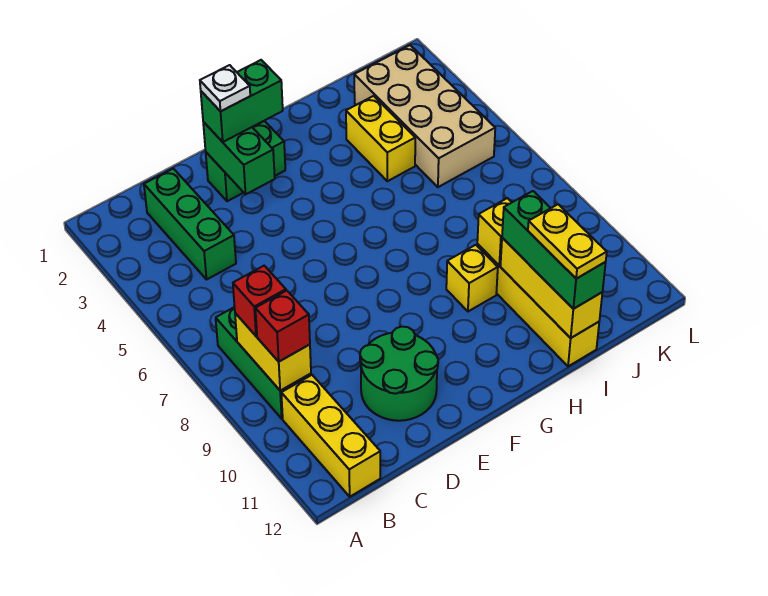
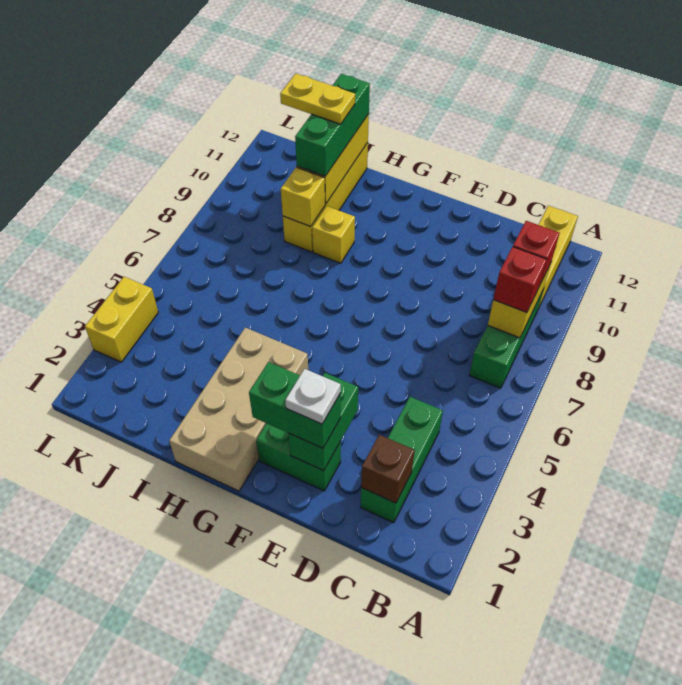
none -> brown brick C2 level 2
green round brick D10:E11 level 1 -> none
yellow brick I3:I4 level 1 -> yellow brick L3:L4 level 1
yellow plate I11:I12 level 4 -> yellow plate I11:J11 level 4
tan brick J2:K5 level 1 -> tan brick G1:H4 level 1

